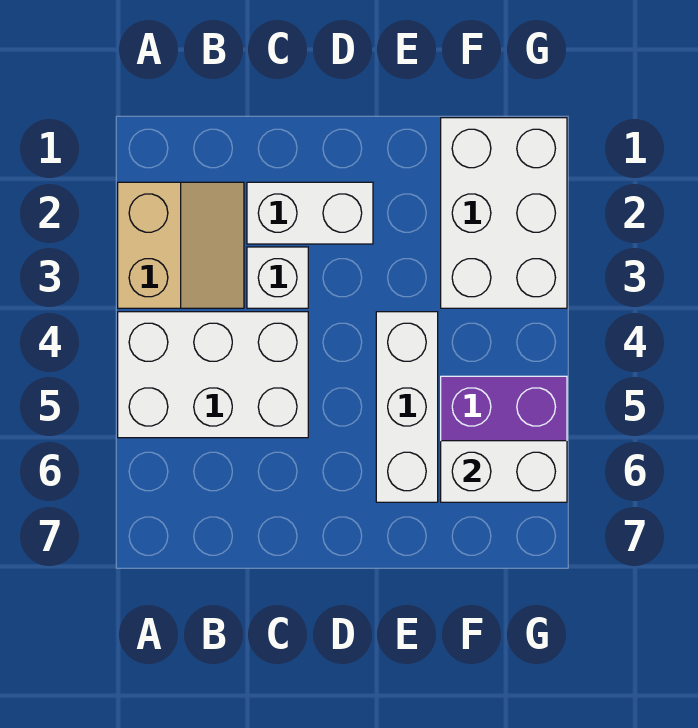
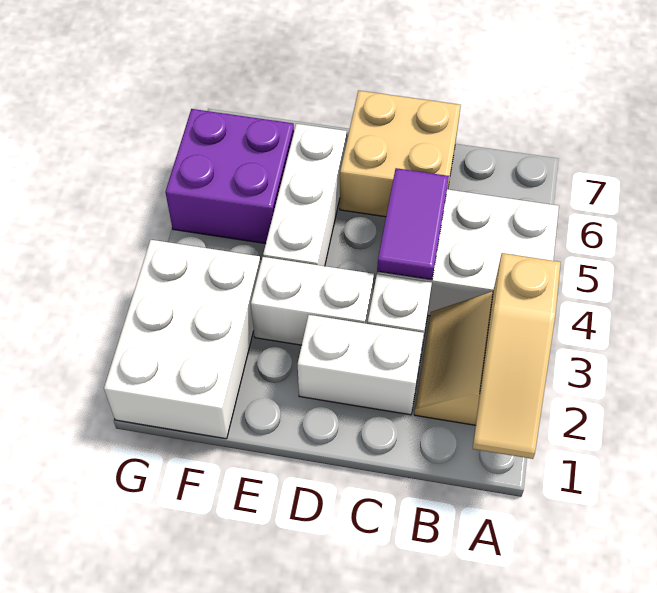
none -> tan slope A1:A3 level 2 top 3
none -> purple tile C4:C5 level 2
none -> tan brick C6:D7 level 1
white brick F6:G6 level 2 -> white brick D3:E3 level 1

